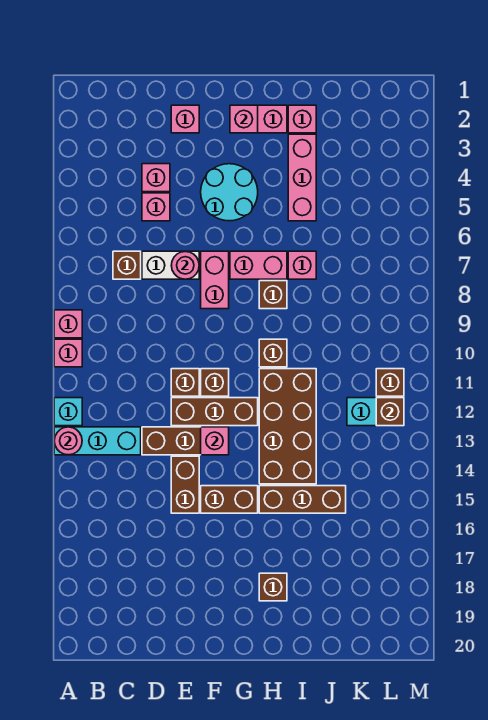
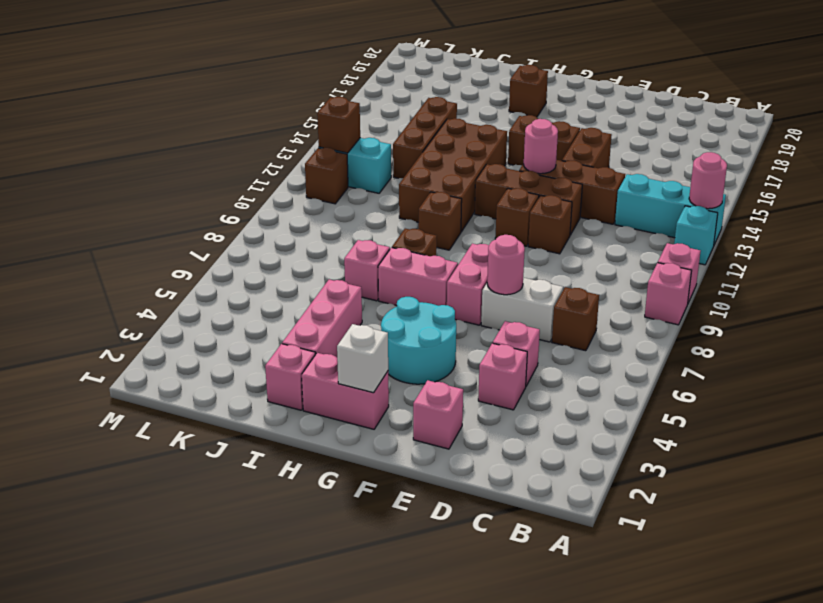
pink brick F13 level 2 -> pink round brick F13 level 2
pink brick G2 level 2 -> white brick G2 level 2
brown brick H15:J15 level 1 -> brown brick J13:J15 level 1

